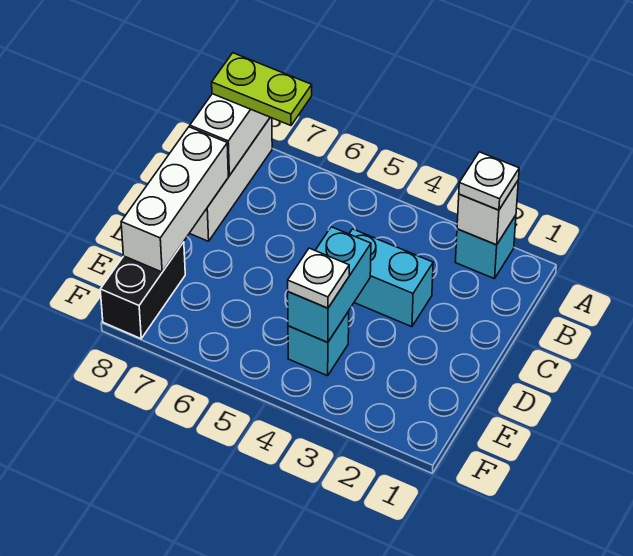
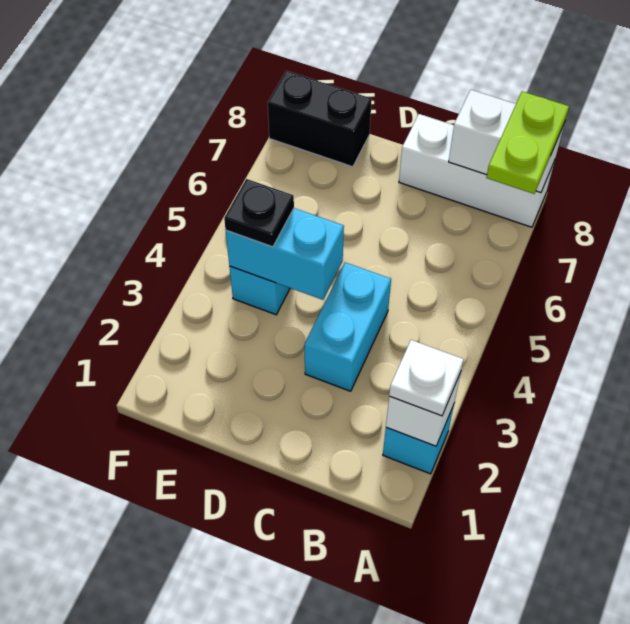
white brick C8:E8 level 2 -> none
white plate E4 level 3 -> black plate E4 level 3

